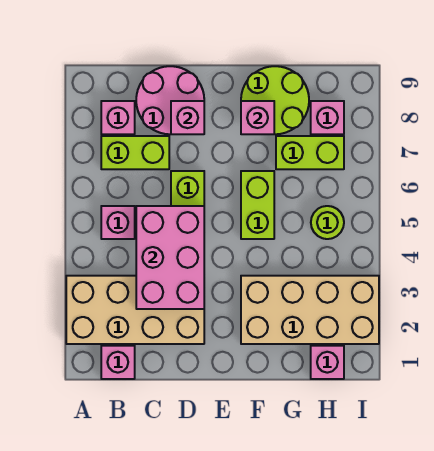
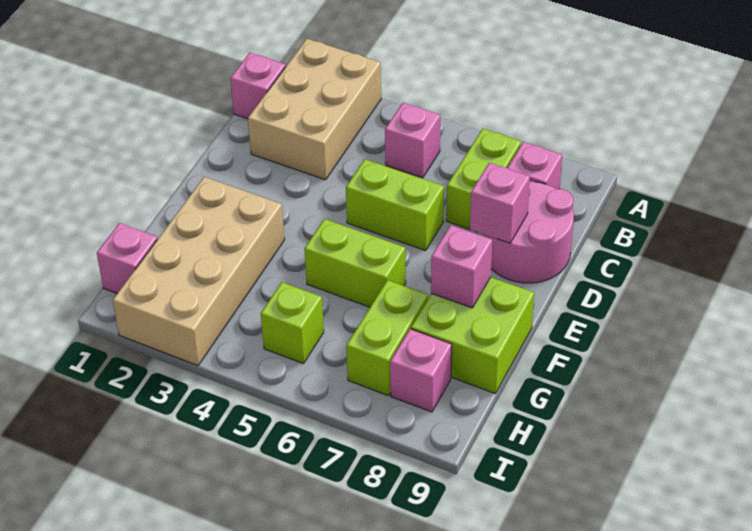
tan brick A2:D3 level 1 -> tan brick A2:C3 level 1
pink brick C3:D5 level 2 -> none
lime round brick F8:G9 level 1 -> lime brick F8:G9 level 1
lime round brick H5 level 1 -> lime brick H5 level 1

